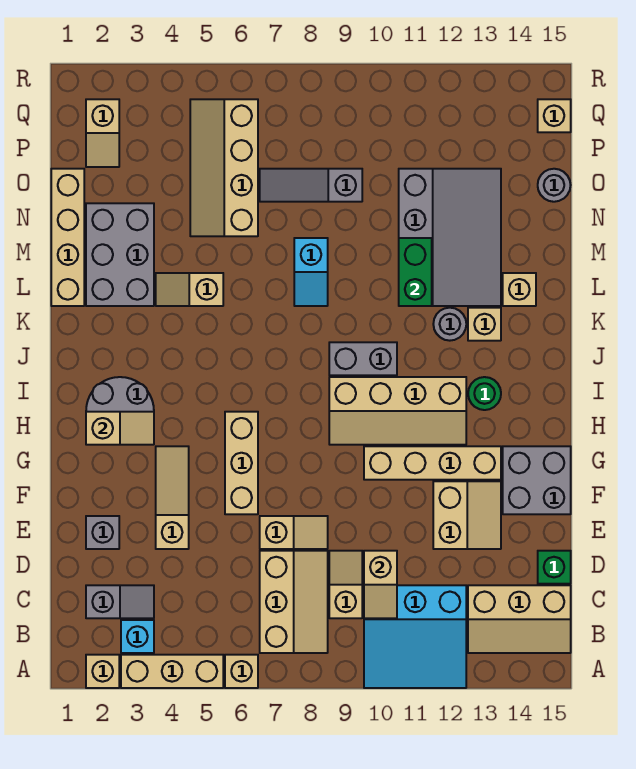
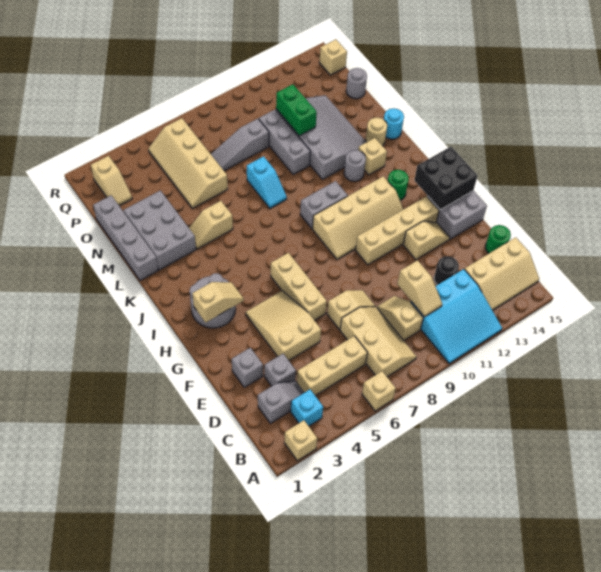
tan brick A3:A5 level 1 -> tan brick C4:C6 level 1
none -> grey brick D3 level 1
none -> black round brick D12 level 1
green brick D15 level 1 -> green round brick D15 level 1
tan slope E4:G4 level 1 top E -> tan slope E4:G5 level 1 top E
tan slope E12:F13 level 1 top 12 -> tan slope F12:F13 level 1 top 12
none -> black brick G14:H15 level 2
tan brick L1:O1 level 1 -> grey brick L1:O1 level 1
green brick L11:M11 level 2 -> green brick N11:O11 level 2
tan brick L14 level 1 -> tan round brick L14 level 1
none -> cyan round brick L15 level 1
none -> grey brick M10:O10 level 1

